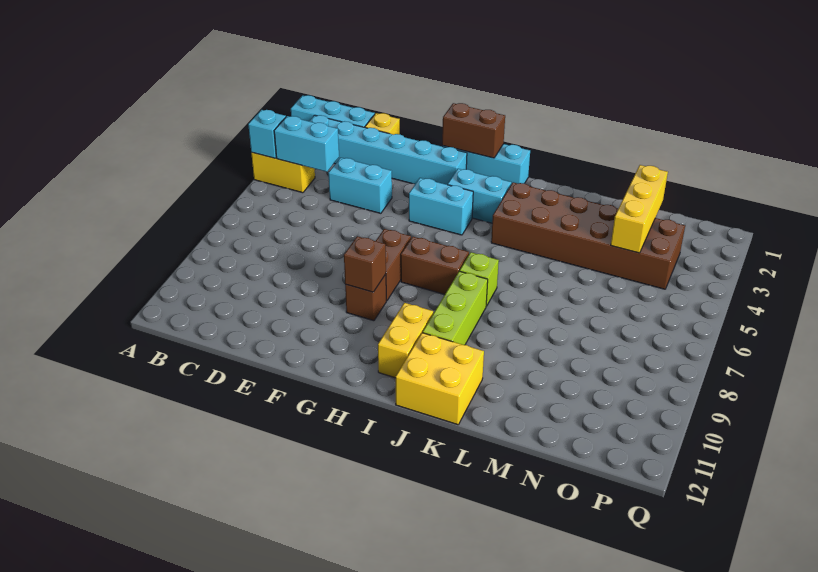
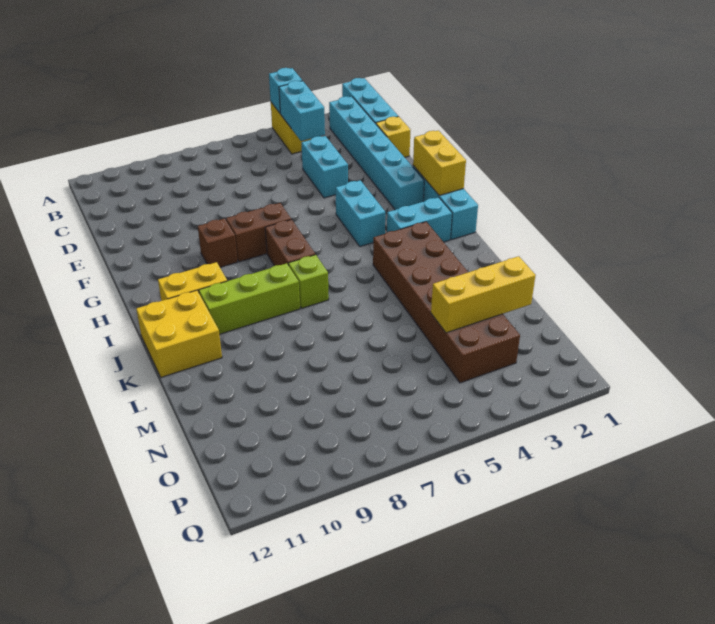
brown brick G1:H1 level 2 -> yellow brick G1:H1 level 2
brown brick G9 level 2 -> none
cyan brick H3:I3 level 1 -> cyan brick I2:I3 level 1

